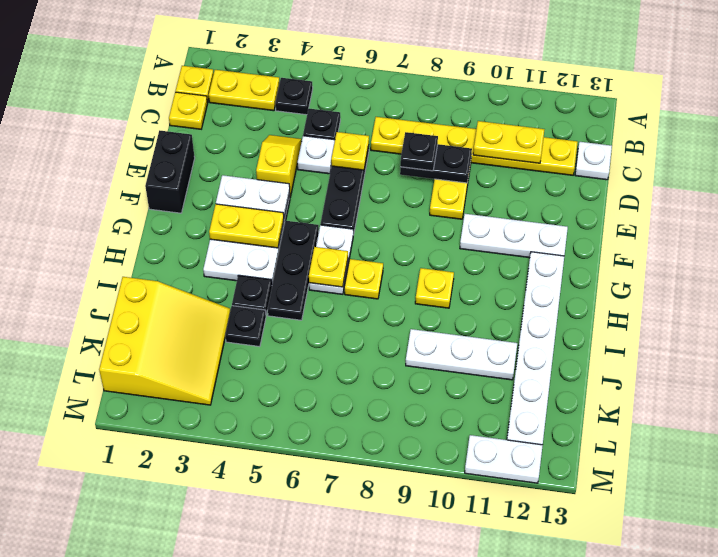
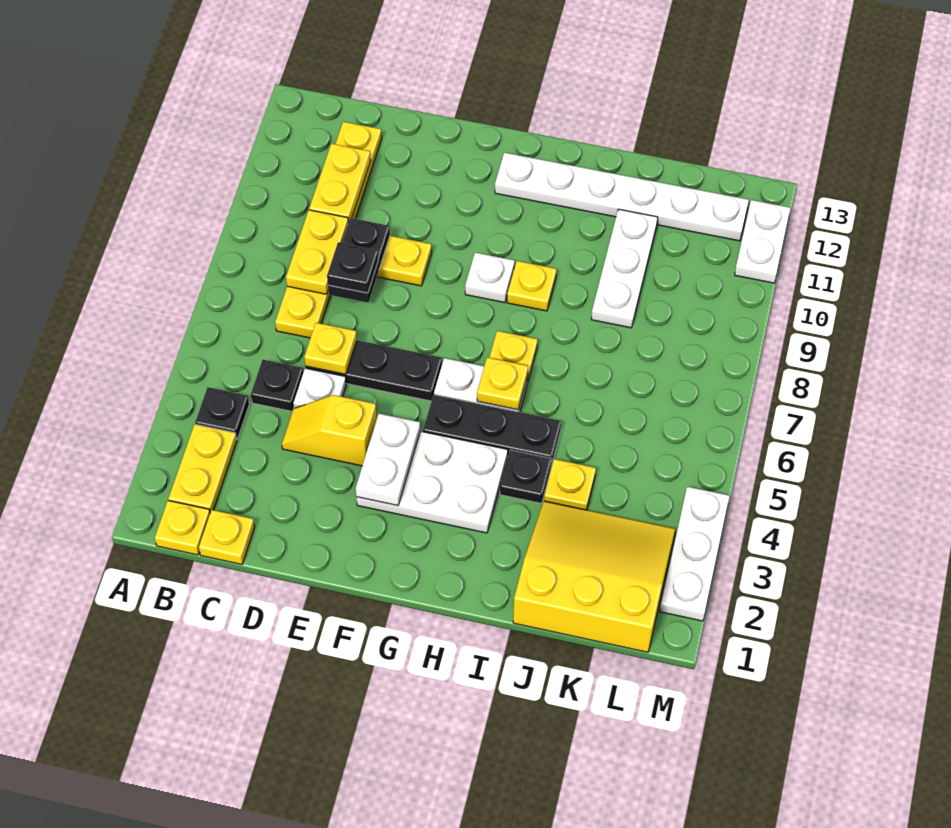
white plate C13 level 1 -> white plate G9 level 1
black brick E1:F1 level 1 -> none
white plate F10:F12 level 1 -> white plate M2:M4 level 1
yellow plate G3:G4 level 2 -> yellow plate C8:C9 level 2
black plate J4 level 1 -> yellow plate J4 level 1

